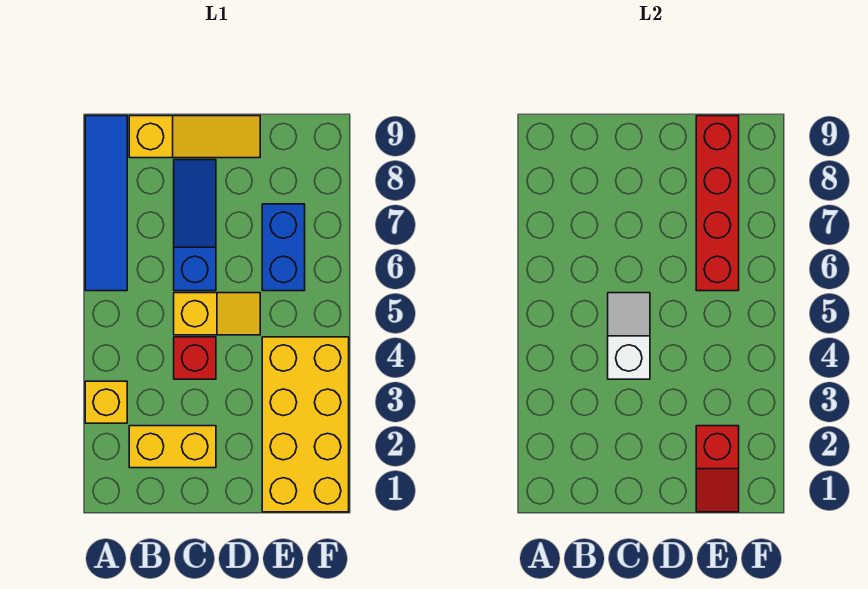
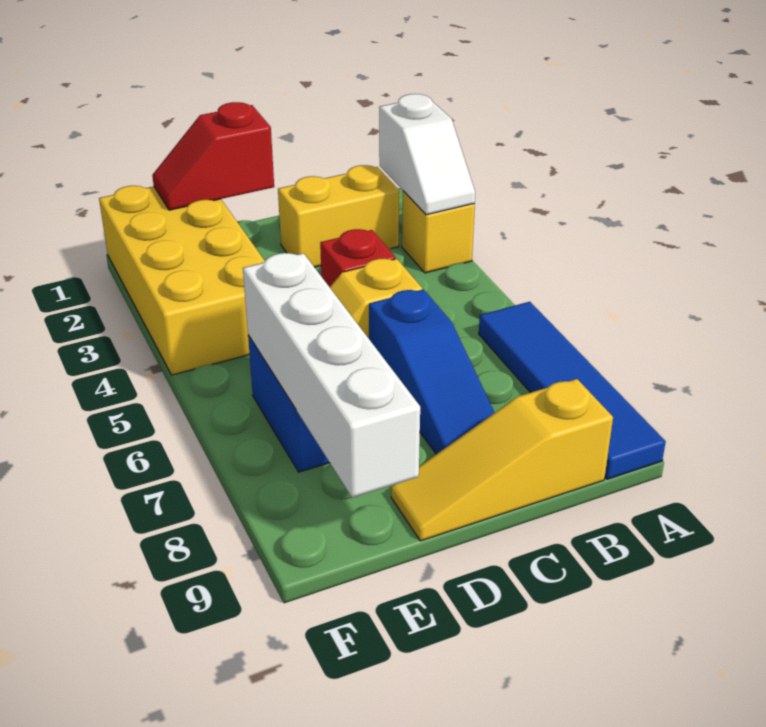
white slope C4:C5 level 2 top 4 -> white slope A2:A3 level 2 top 2
red slope E1:E2 level 2 top 2 -> red slope D1:E1 level 2 top D
red brick E6:E9 level 2 -> white brick E6:E9 level 2

